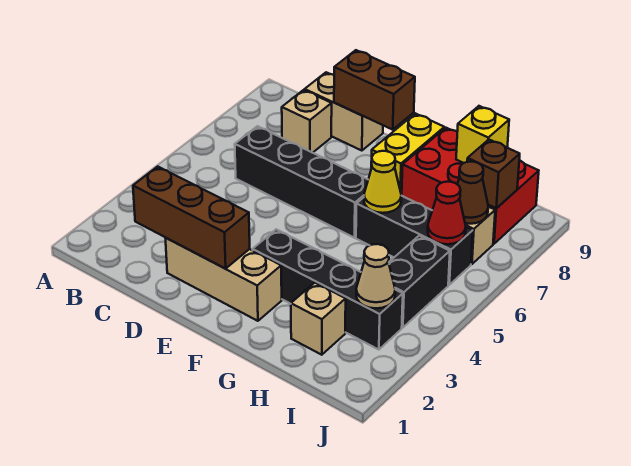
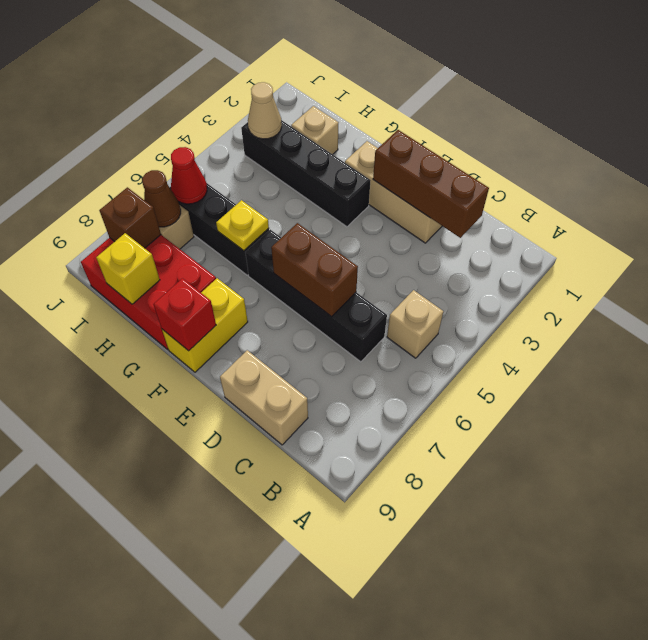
tan brick C8 level 1 -> tan brick B5 level 1
brown brick D9:E9 level 2 -> brown brick D6:E6 level 2
none -> red brick F9 level 2
yellow cone G6 level 2 -> yellow plate G6 level 2
black brick I4:I5 level 1 -> none

